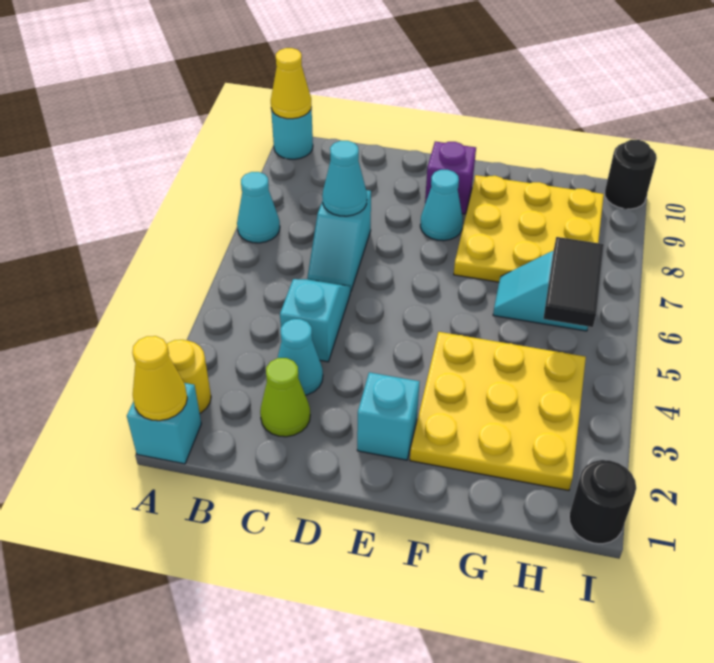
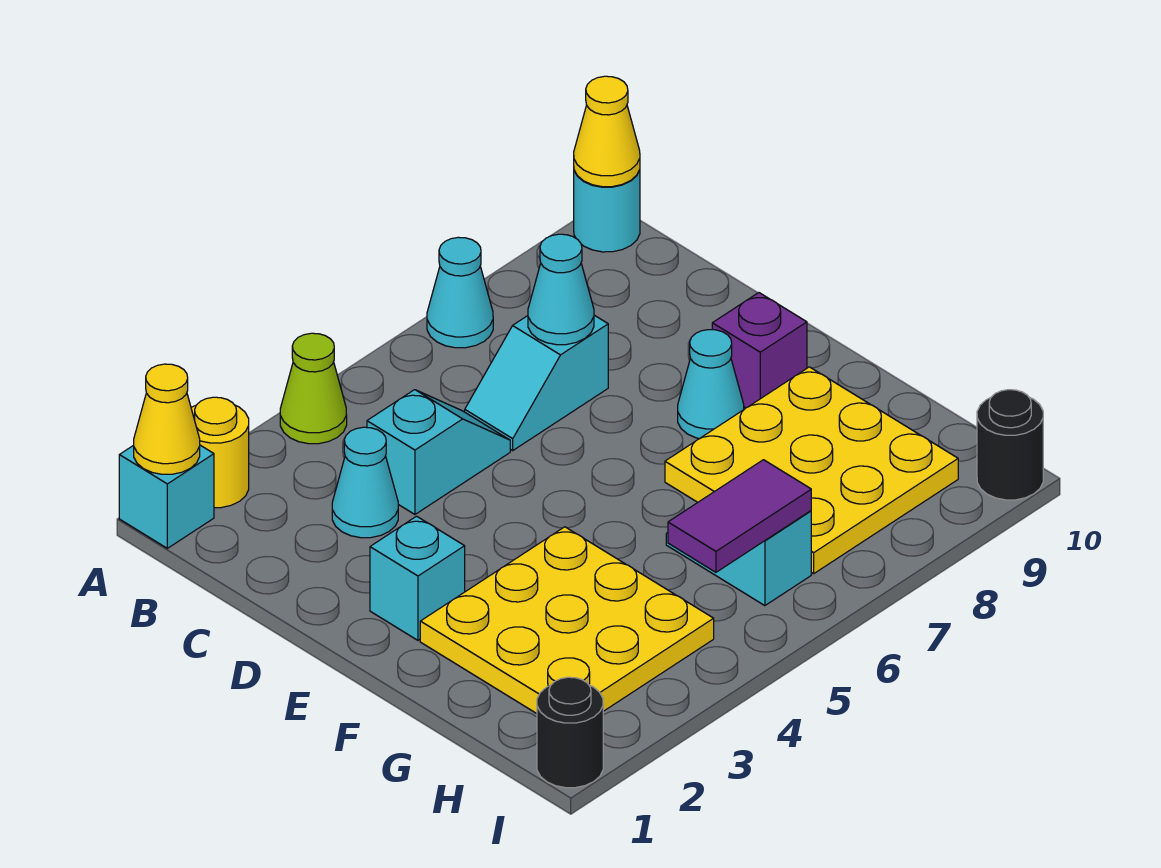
lime cone C2 level 1 -> lime cone A4 level 1
black tile H5:H6 level 2 -> purple tile H5:H6 level 2

